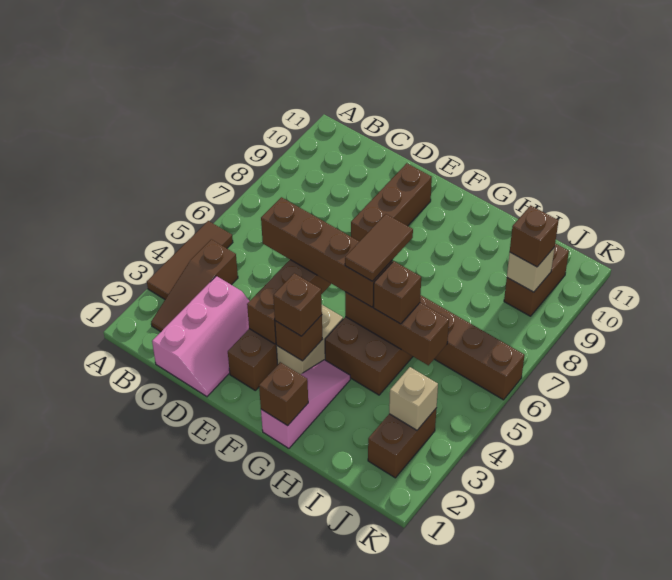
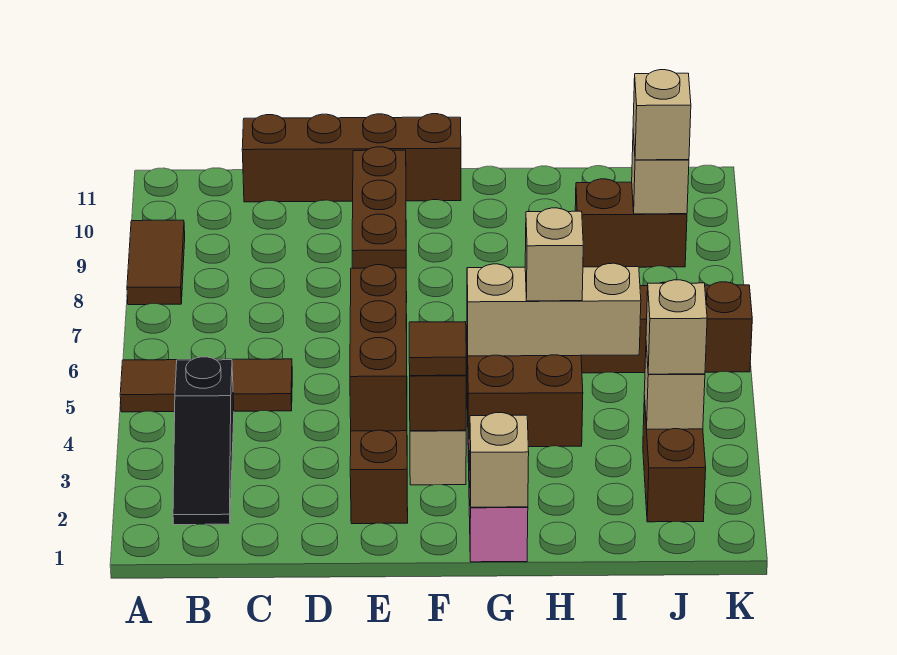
brown tile A3:A5 level 1 -> brown tile A5:C5 level 1
brown slope B2:B4 level 1 top 4 -> black slope B2:B4 level 1 top 4
pink slope C1:D3 level 1 top C -> none
brown brick D5:G5 level 3 -> brown brick C11:F11 level 1
brown brick F3 level 3 -> brown tile F3 level 3
brown brick G1 level 2 -> tan brick G1 level 2
brown brick G5:I5 level 2 -> tan brick G5:I5 level 2
brown tile G5:G6 level 4 -> brown tile A8:A9 level 1
brown brick H5 level 3 -> tan brick H5 level 3
none -> tan brick J3 level 3
brown brick J9:J10 level 1 -> brown brick I9:J9 level 1
brown brick J9 level 3 -> tan brick J9 level 3

